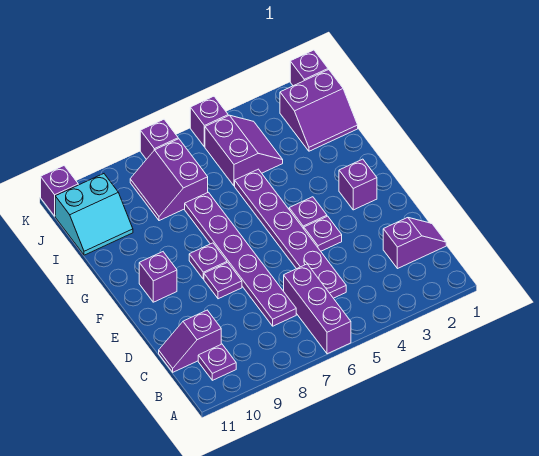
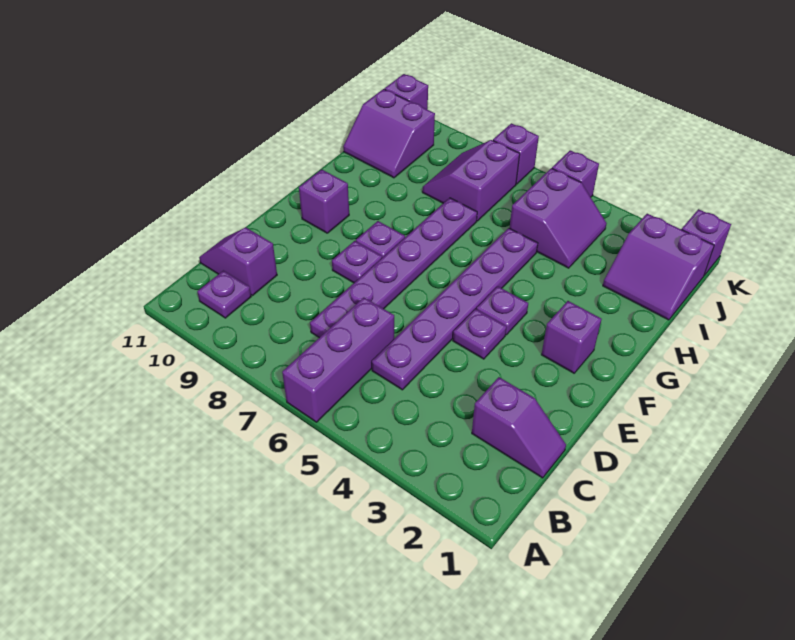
cyan slope I10:J11 level 1 top J -> purple slope I10:J11 level 1 top J

